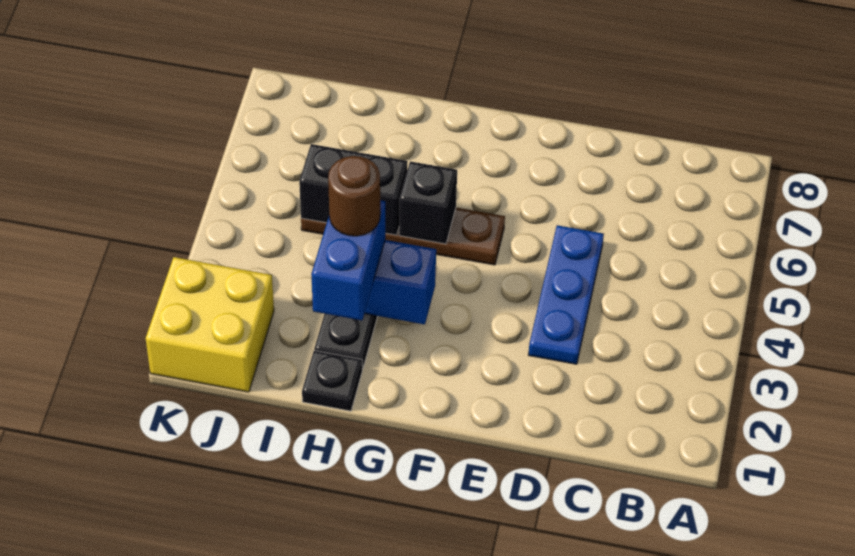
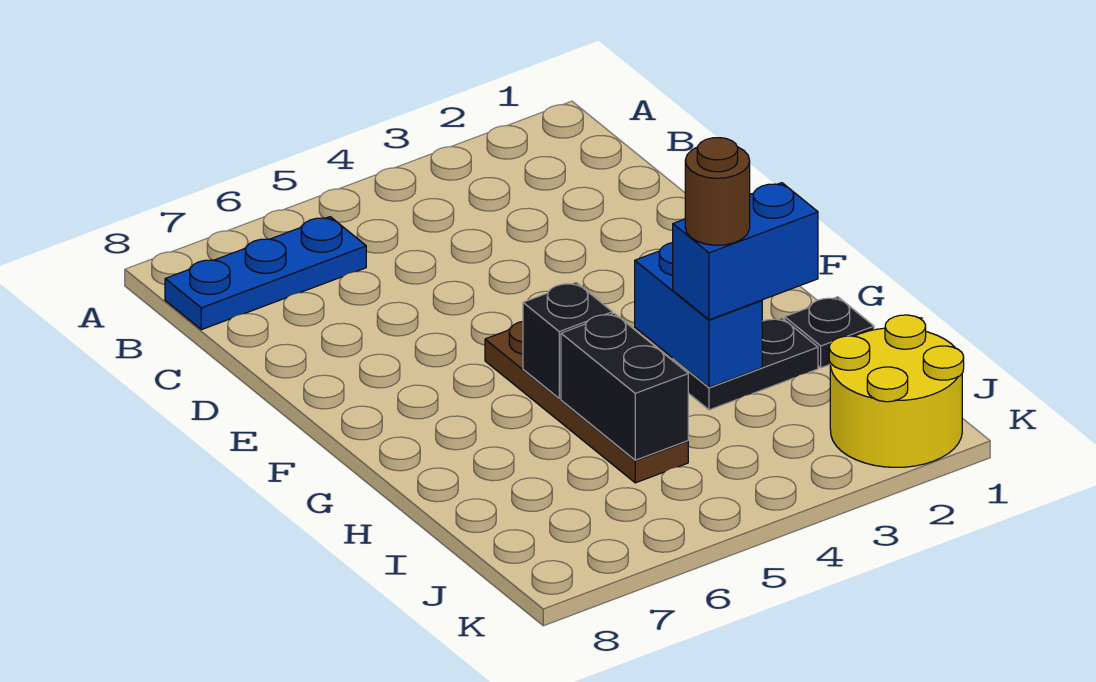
blue plate D3:D5 level 1 -> blue plate B6:B8 level 1
yellow brick J1:K2 level 1 -> yellow round brick J1:K2 level 1

